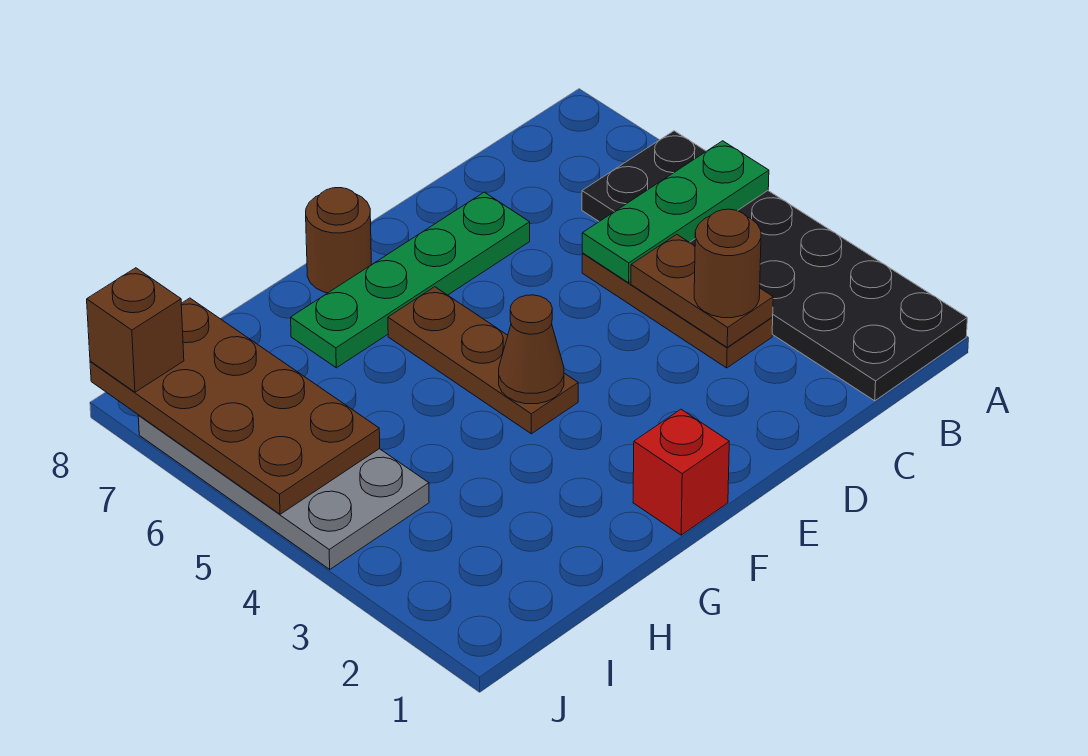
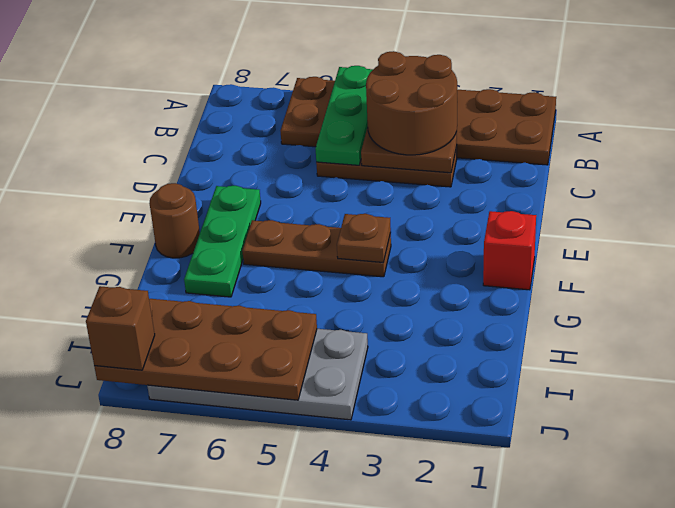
black plate A1:B6 level 1 -> brown plate A1:B6 level 1
brown round brick C3 level 3 -> brown round brick B3:C4 level 3
green plate D7:G7 level 1 -> green plate E7:G7 level 1
brown cone F4 level 2 -> brown plate F4 level 2

